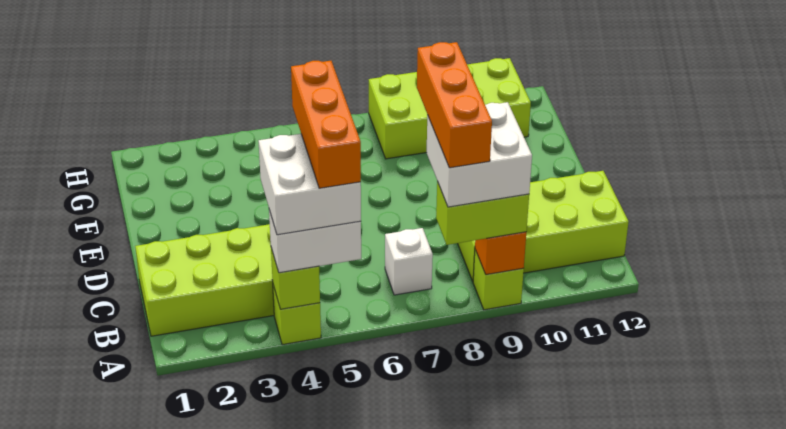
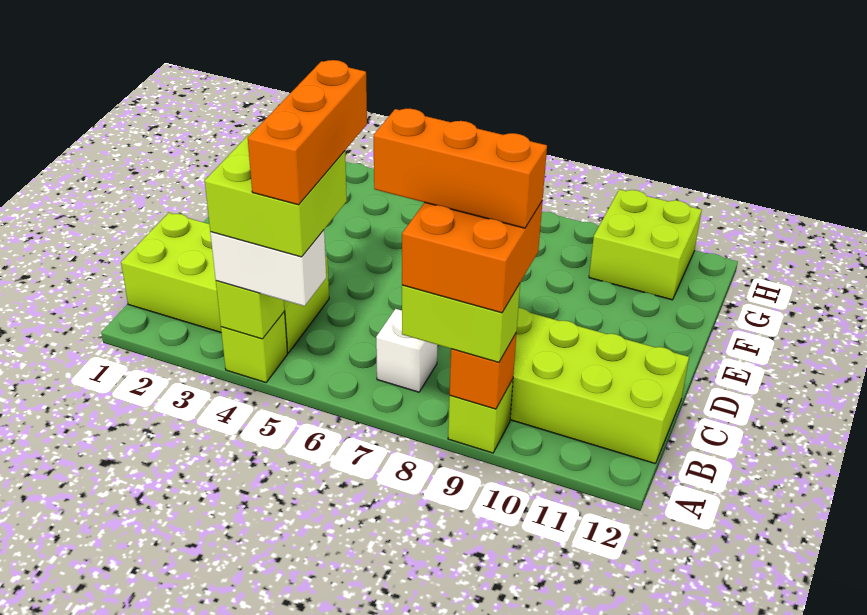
white brick A4:B5 level 4 -> lime brick A4:B5 level 4
white brick A8:B9 level 4 -> orange brick A8:B9 level 4
orange brick A8:C8 level 5 -> orange brick B7:B9 level 5
lime brick G8:H11 level 1 -> lime brick G10:H11 level 1

